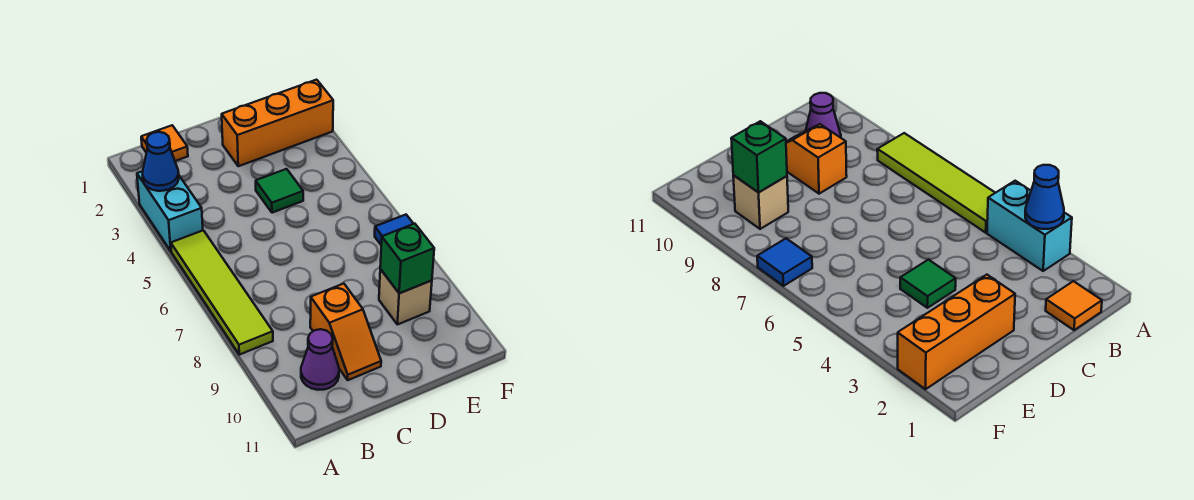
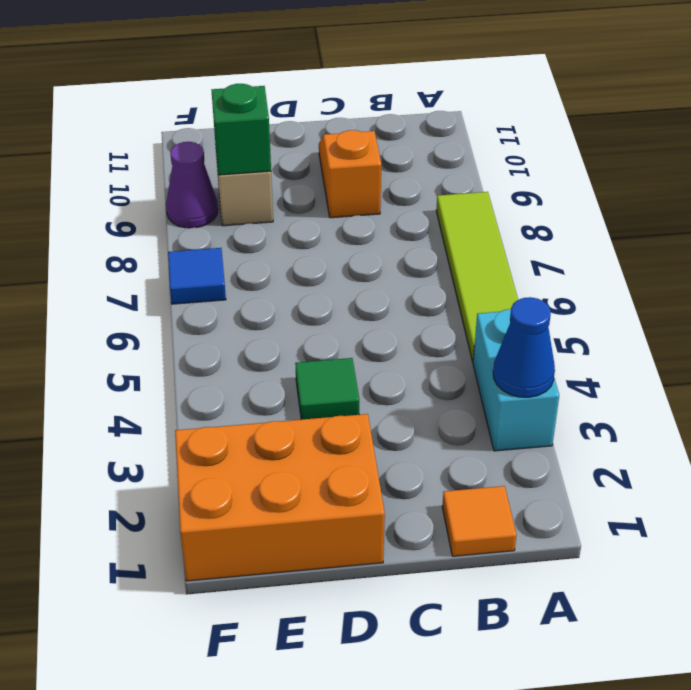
purple cone B10 level 1 -> purple cone F9 level 1
orange brick D2:F2 level 1 -> orange brick D1:F2 level 1

